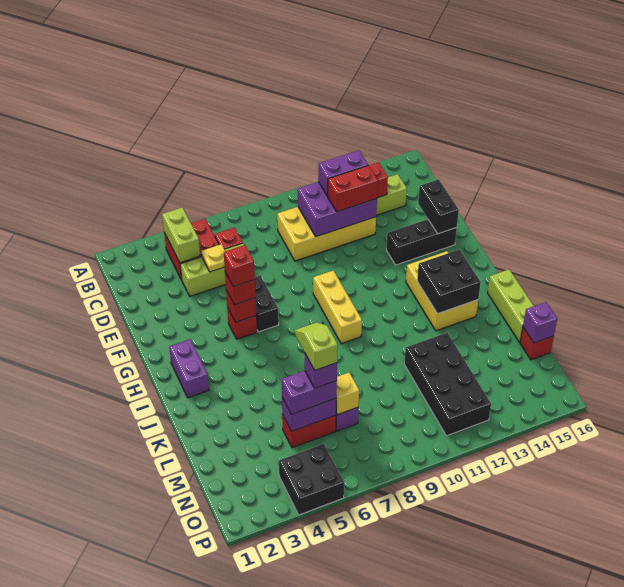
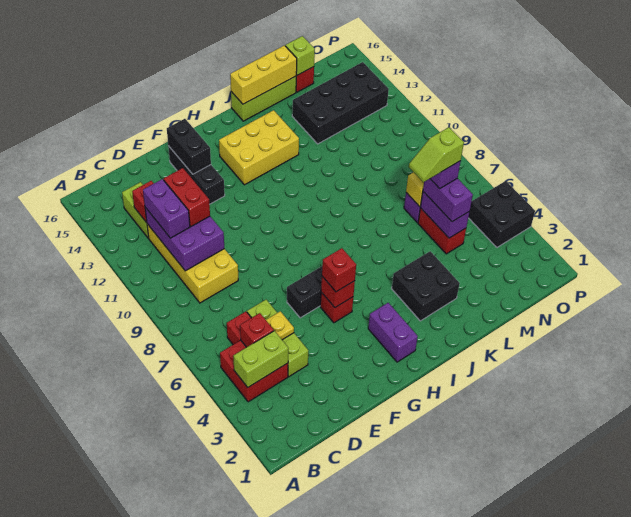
black brick E15:F15 level 2 -> black brick F14:F15 level 2
red brick G5 level 4 -> red brick C5 level 2
yellow brick G9:I9 level 1 -> yellow brick J16:L16 level 2
purple brick H2:I2 level 1 -> purple brick H2:H3 level 1
black brick I13:J14 level 2 -> black brick J3:K4 level 1
black brick L11:O12 level 1 -> black brick L13:O14 level 1
purple brick M16 level 2 -> lime brick M16 level 2

